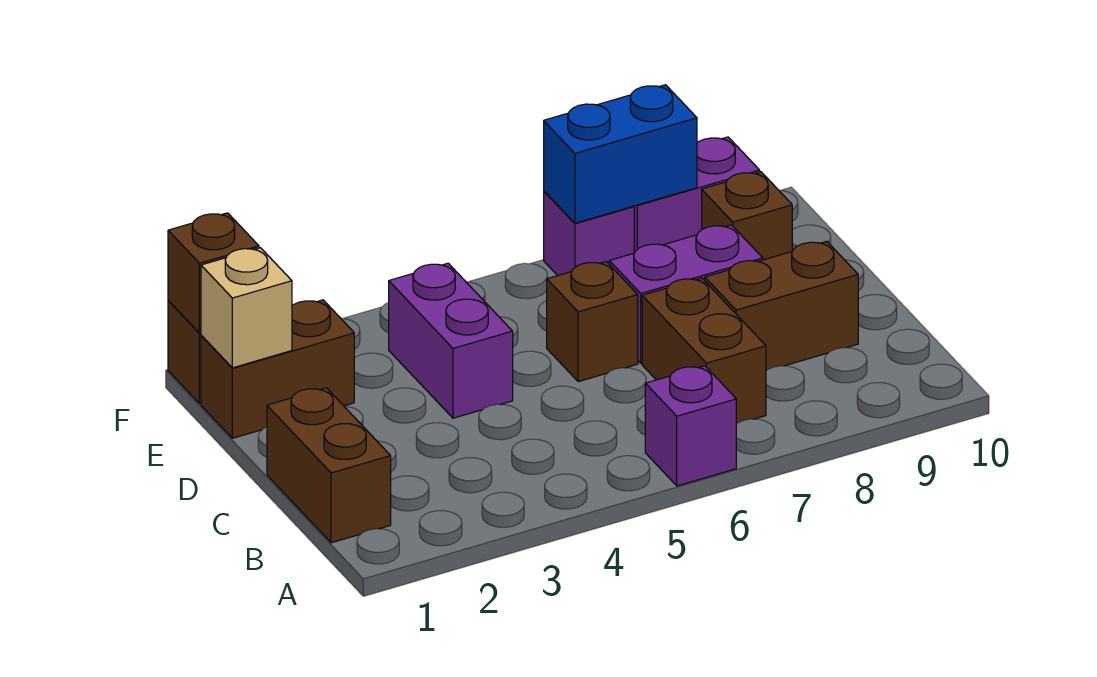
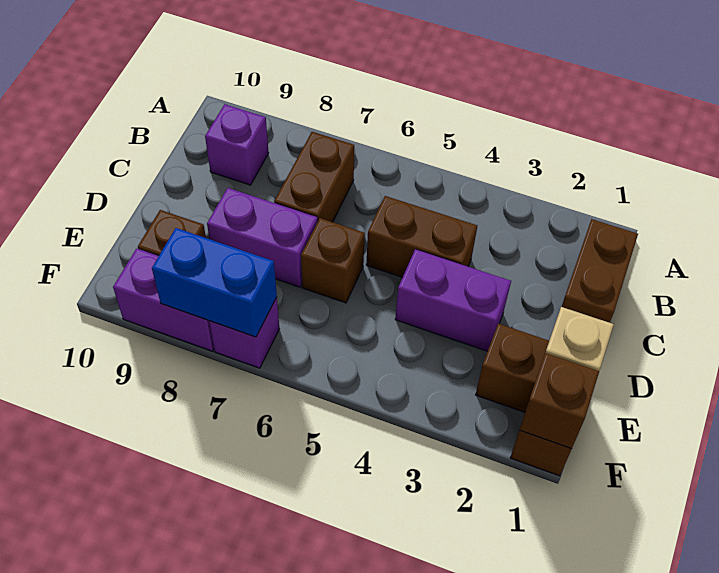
purple brick A6 level 1 -> purple brick B9 level 1
brown brick C8:C9 level 1 -> brown brick C4:C5 level 1
purple brick D4:E4 level 1 -> purple brick D3:D4 level 1

